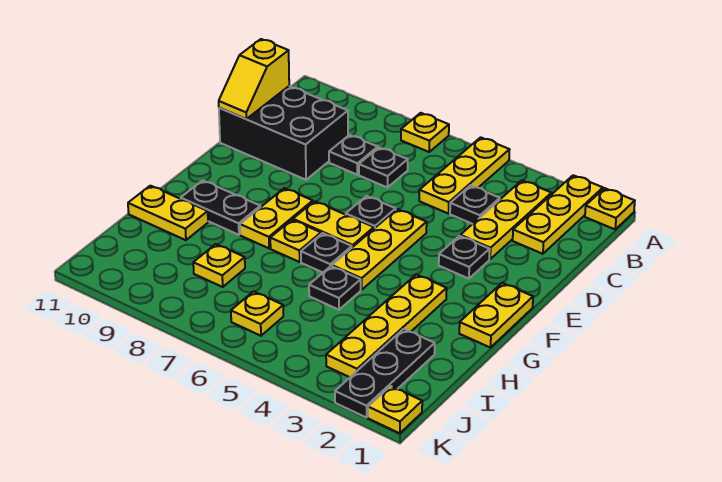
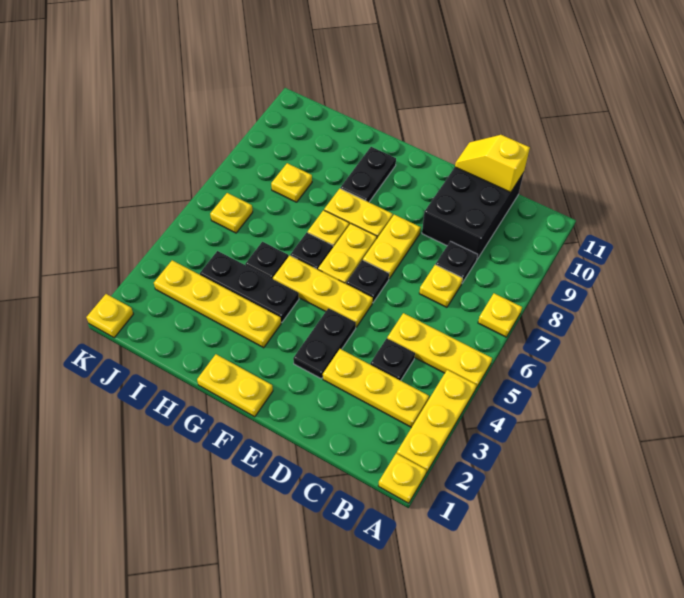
yellow plate A2:C2 level 1 -> yellow plate A2:A4 level 1
black plate C7 level 1 -> yellow plate C7 level 1
black plate E3 level 1 -> black plate E3:E4 level 1
yellow plate H10:H11 level 1 -> yellow plate E7:E8 level 1
black plate I2:K2 level 1 -> black plate G4:I4 level 1

